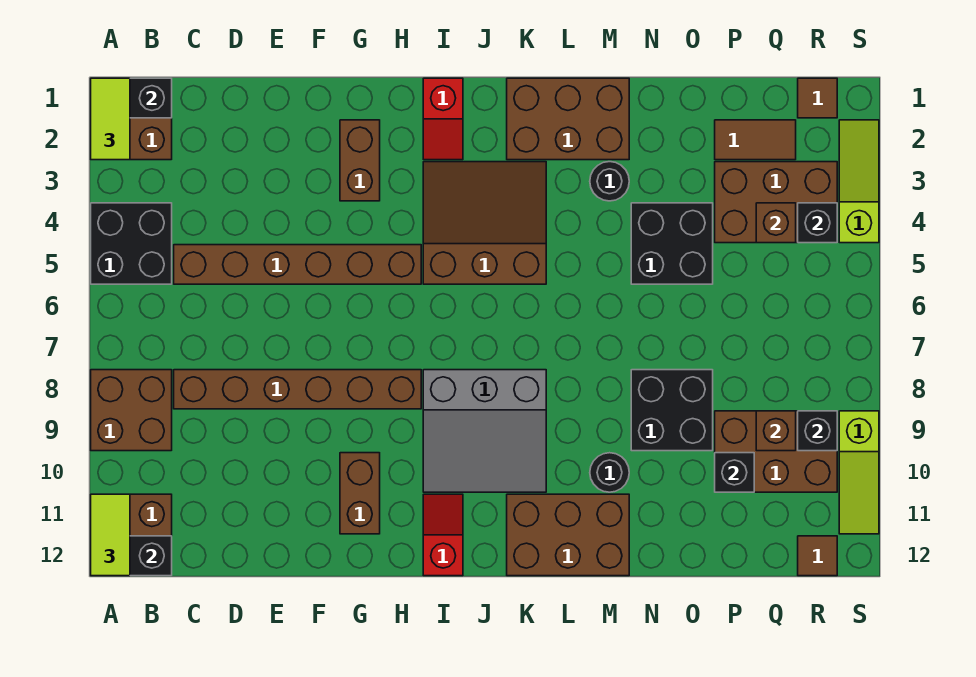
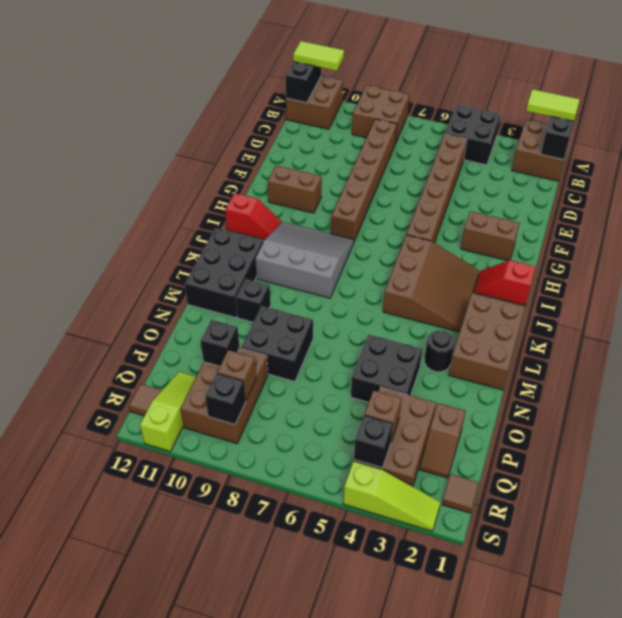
grey slope I8:K10 level 1 top 8 -> grey slope I8:K10 level 1 top K
brown brick K11:M12 level 1 -> black brick K11:M12 level 1
black round brick M10 level 1 -> black brick M10 level 1
brown tile P2:Q2 level 1 -> brown slope P2:Q2 level 1 top P
lime slope S9:S11 level 1 top 9 -> lime slope Q11:S11 level 1 top S

